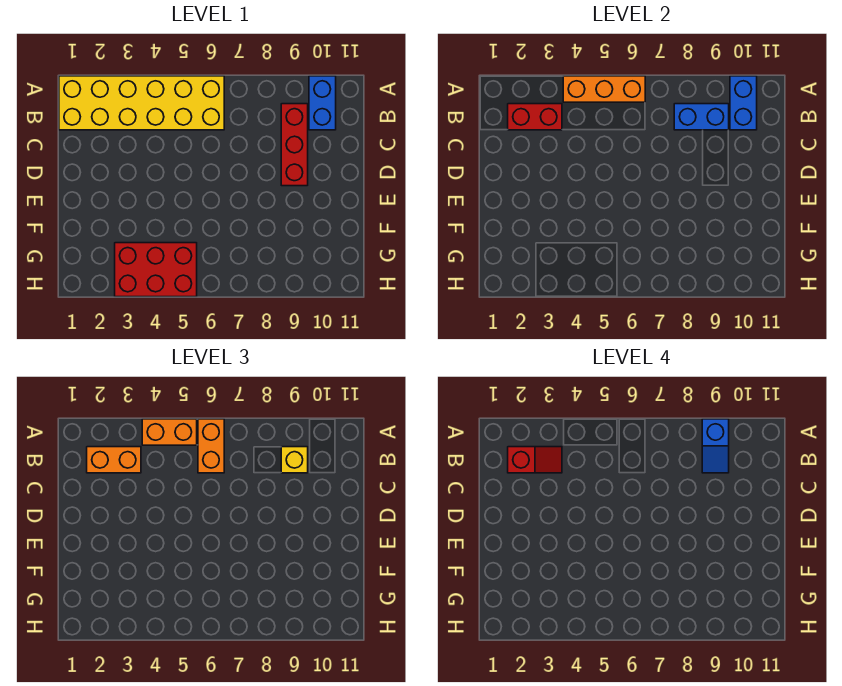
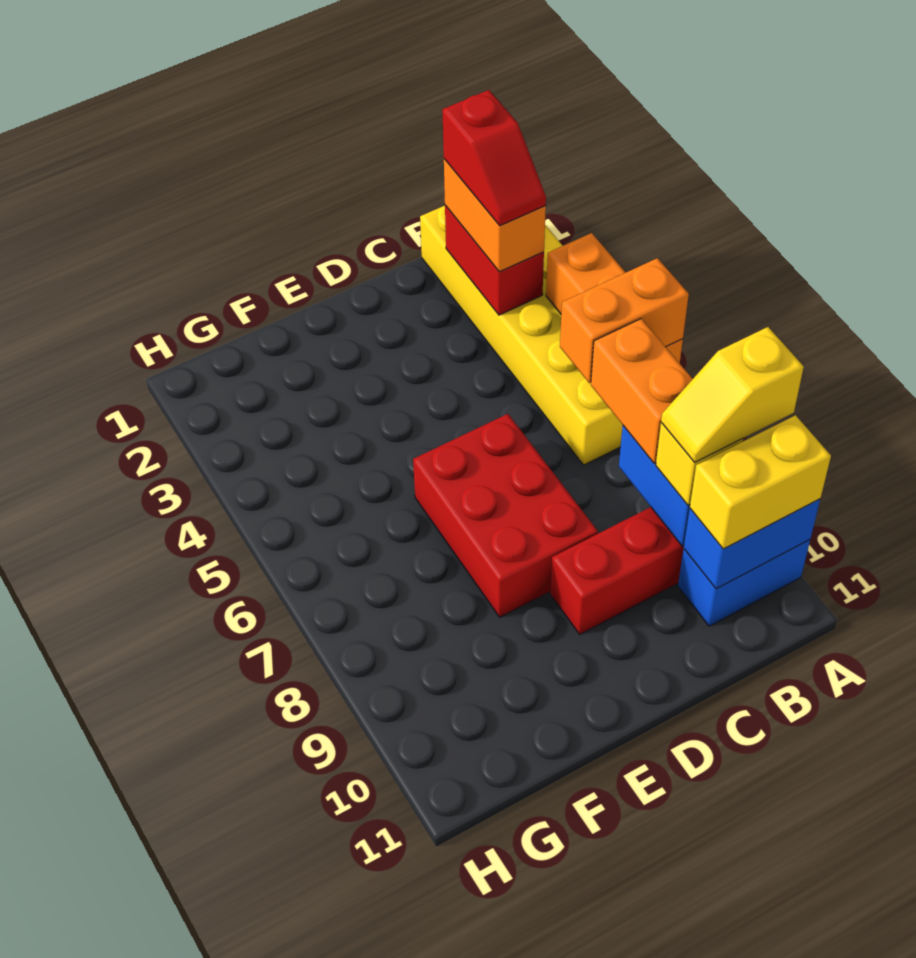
orange brick A4:A5 level 3 -> orange brick B7:B8 level 3
blue slope A9:B9 level 4 top A -> yellow slope A9:B9 level 4 top A
none -> yellow brick A10:B10 level 3
red brick G3:H5 level 1 -> red brick D6:E8 level 1

